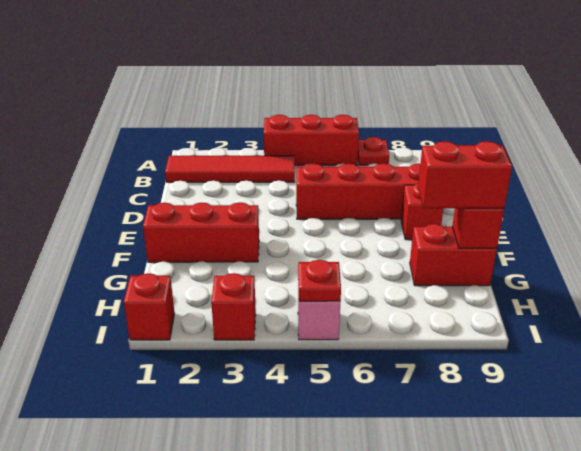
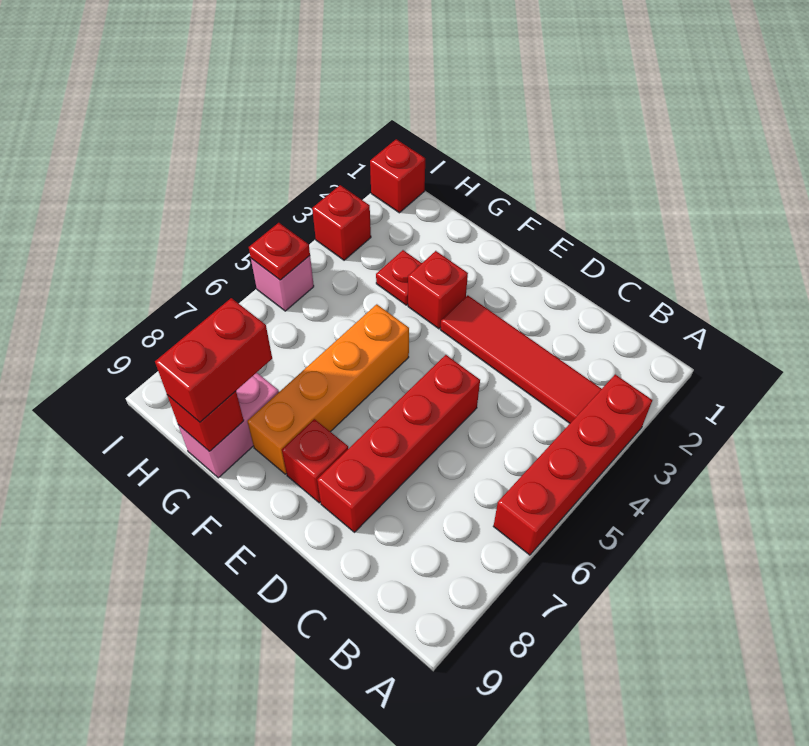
red brick A4:A6 level 1 -> red brick A3:A6 level 1
red plate A7 level 1 -> red plate G3 level 1
red tile B1:B4 level 1 -> red tile B3:E3 level 1
red brick F1:F3 level 1 -> red brick F3 level 1
none -> orange brick F5:F8 level 1
red brick G8:G9 level 1 -> pink brick G8:G9 level 1

